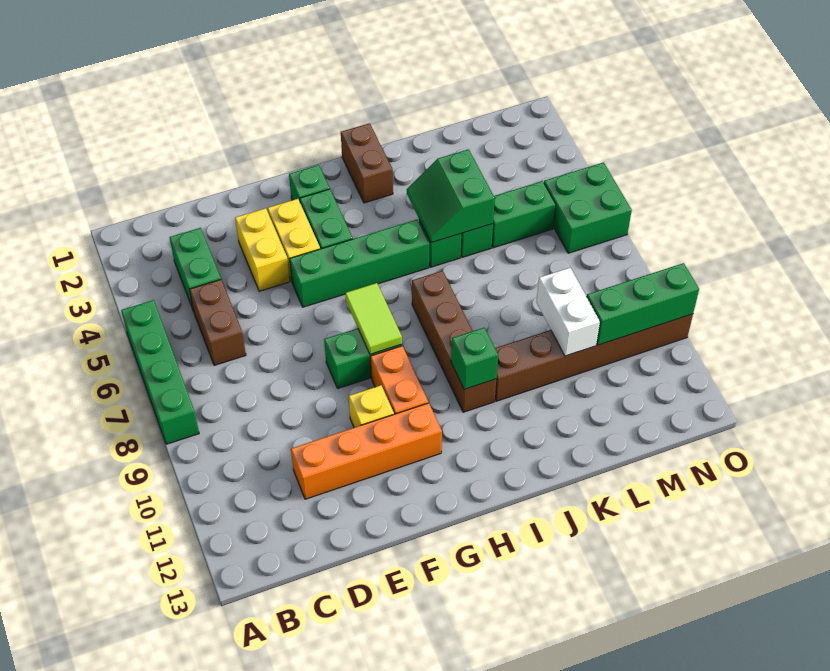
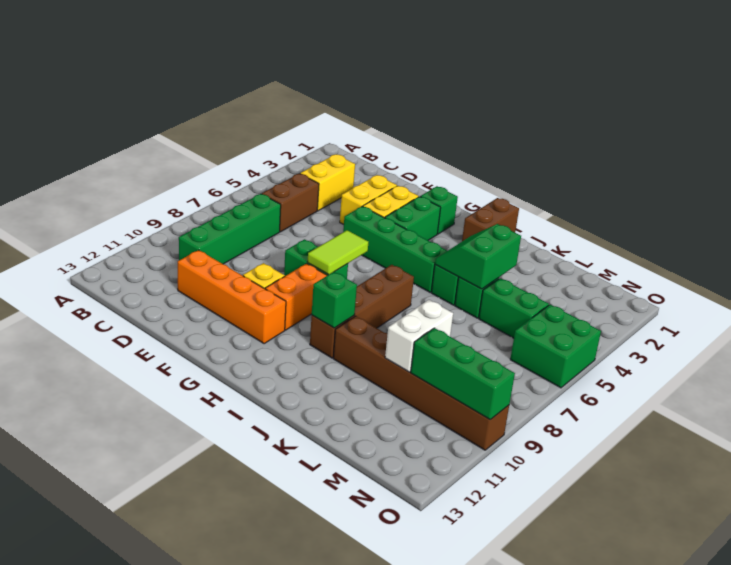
green brick A5:A8 level 1 -> green brick C7:C10 level 1
green brick C3:C4 level 1 -> yellow brick C3:C4 level 1

